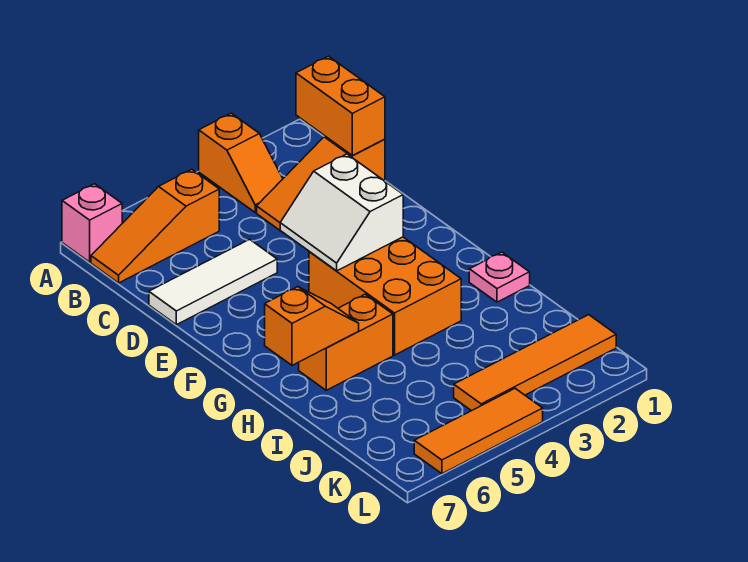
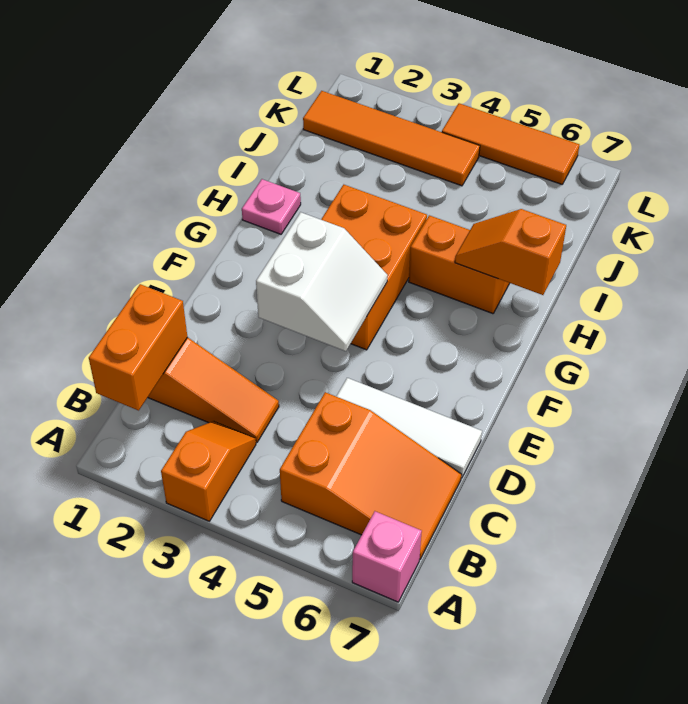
orange slope B5:B7 level 1 top 5 -> orange slope B5:C7 level 1 top 5

